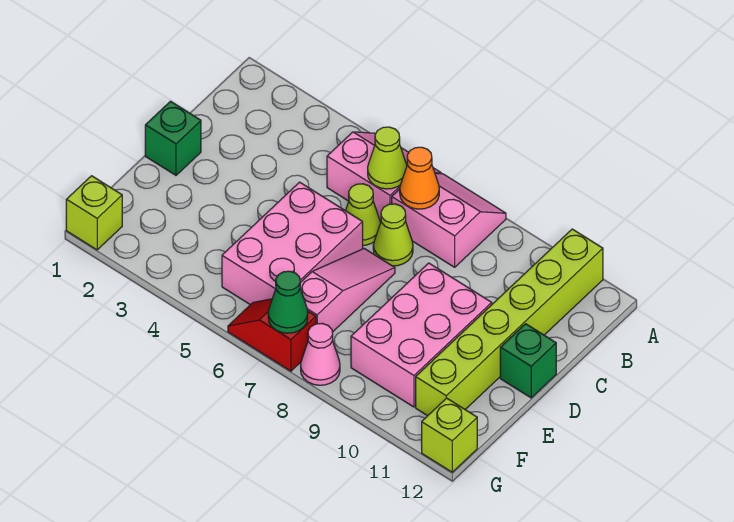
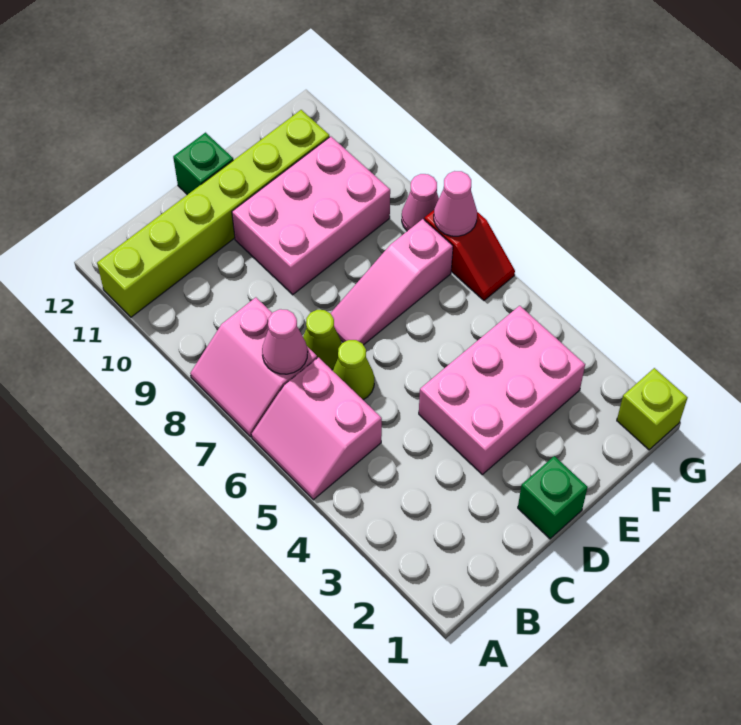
lime cone B6 level 2 -> none
orange cone B7 level 2 -> pink cone B7 level 2
pink brick D5:F6 level 1 -> pink brick D3:F4 level 1
green cone G7 level 2 -> pink cone G7 level 2
lime brick G12 level 1 -> none

